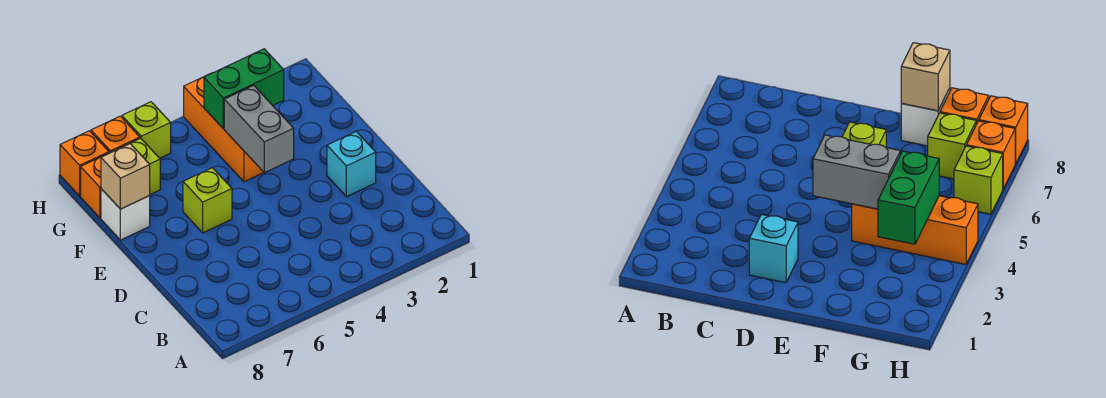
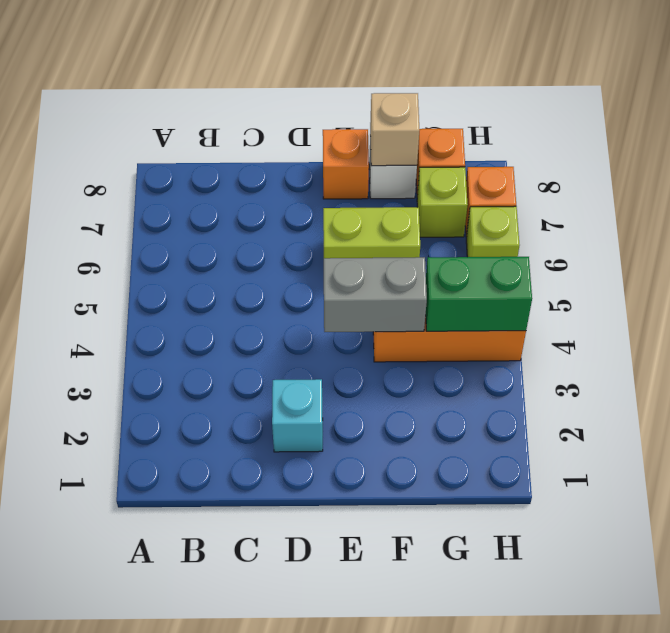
lime brick E6 level 1 -> lime brick E6:F6 level 1
green brick G3:G4 level 2 -> green brick G4:H4 level 2
orange brick H8 level 1 -> orange brick E8 level 1

